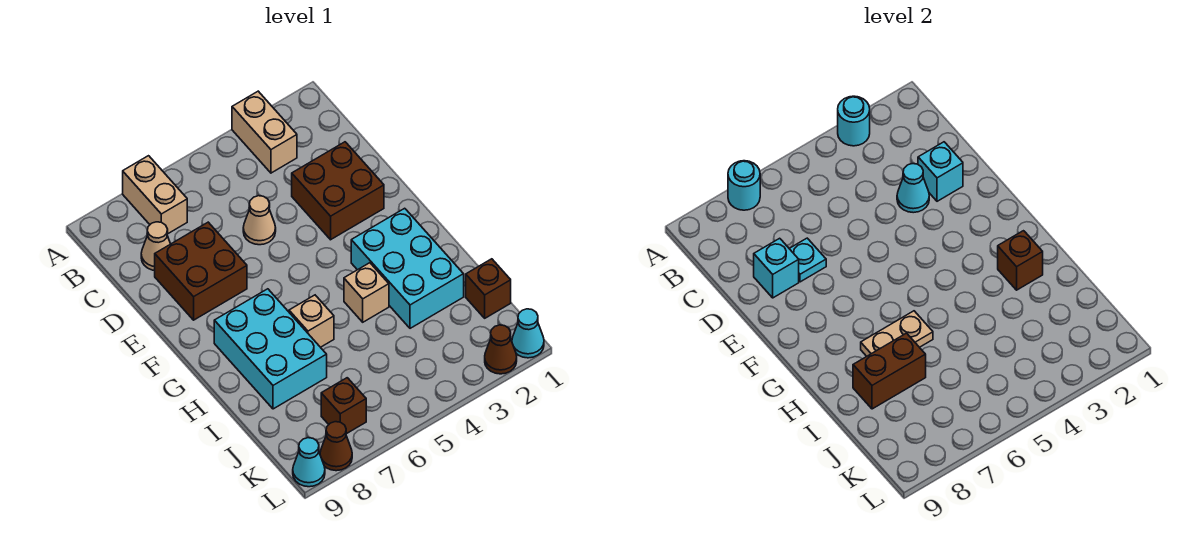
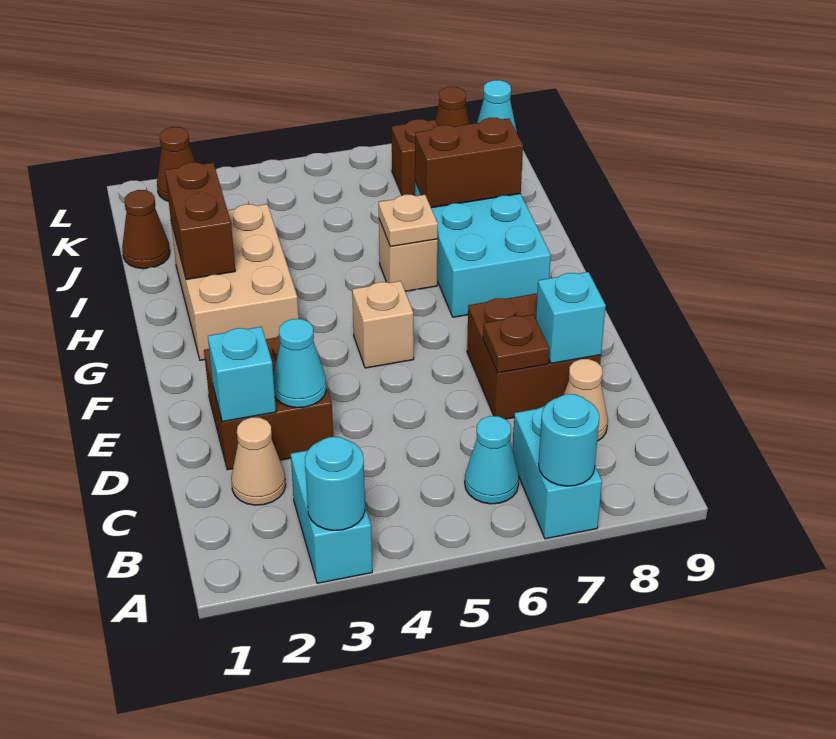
tan brick A3:B3 level 1 -> cyan brick A3:B3 level 1
tan brick A7:B7 level 1 -> cyan brick A7:B7 level 1
tan cone D5 level 1 -> tan cone C2 level 1
cyan plate D7 level 2 -> brown plate D7 level 2
cyan brick G2:I3 level 1 -> tan brick G2:I3 level 1
brown brick H2 level 2 -> brown brick H2:I2 level 2
tan brick H4 level 1 -> tan brick F5 level 1
tan plate H6:H7 level 2 -> tan plate H6 level 2
brown brick J1 level 1 -> brown cone J1 level 1
cyan cone L1 level 1 -> cyan cone B6 level 1

